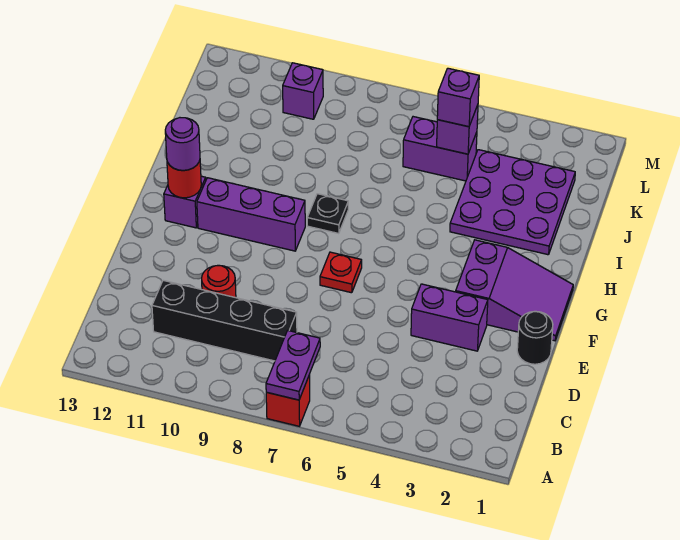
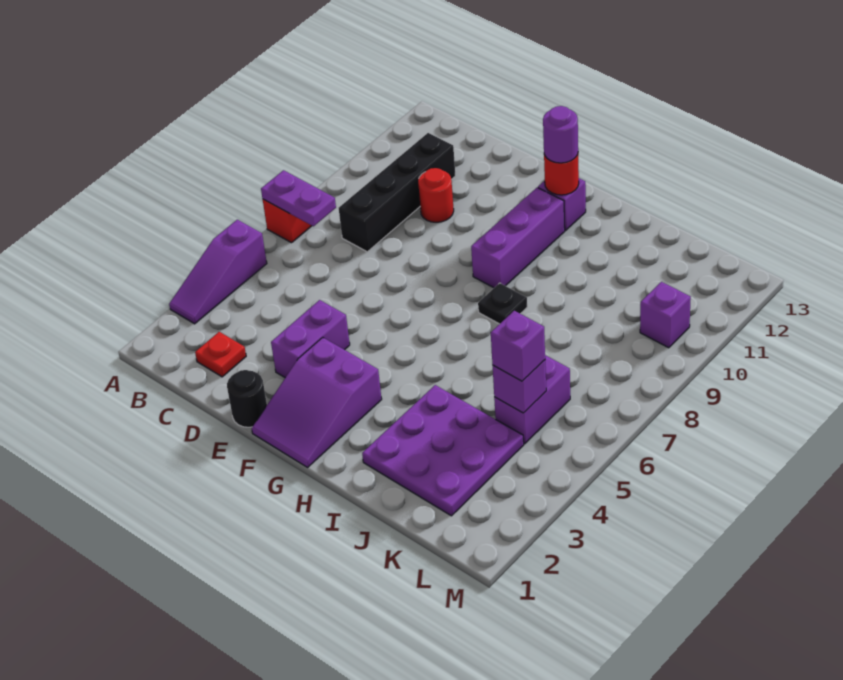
none -> purple slope A3:A5 level 1 top 5
red plate F7 level 1 -> red plate C2 level 1

